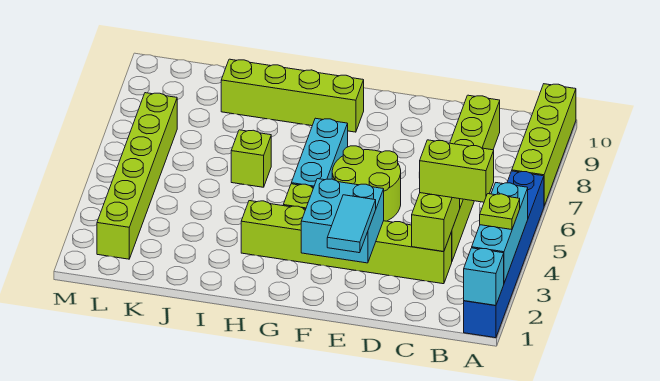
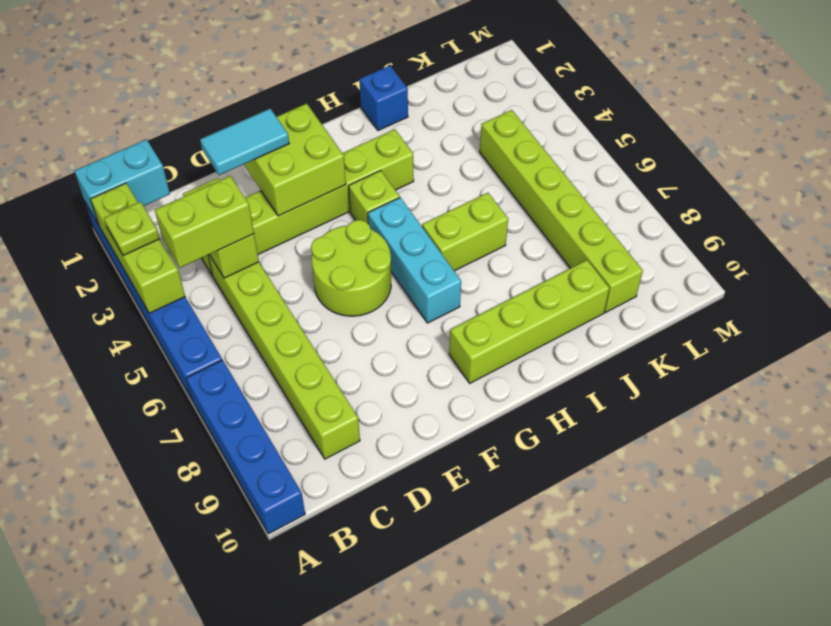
cyan brick A1 level 2 -> cyan brick A1:B1 level 2
cyan brick A2:A4 level 2 -> lime brick A2:A4 level 2
lime brick A7:A10 level 1 -> blue brick A7:A10 level 1
cyan tile E1:E2 level 3 -> cyan tile D2:E2 level 3
cyan brick E2:F3 level 2 -> lime brick E2:F3 level 2
none -> blue brick I1 level 1
lime brick I6 level 1 -> lime brick H6:I6 level 1
lime brick L2:L7 level 1 -> lime brick K4:K9 level 1

